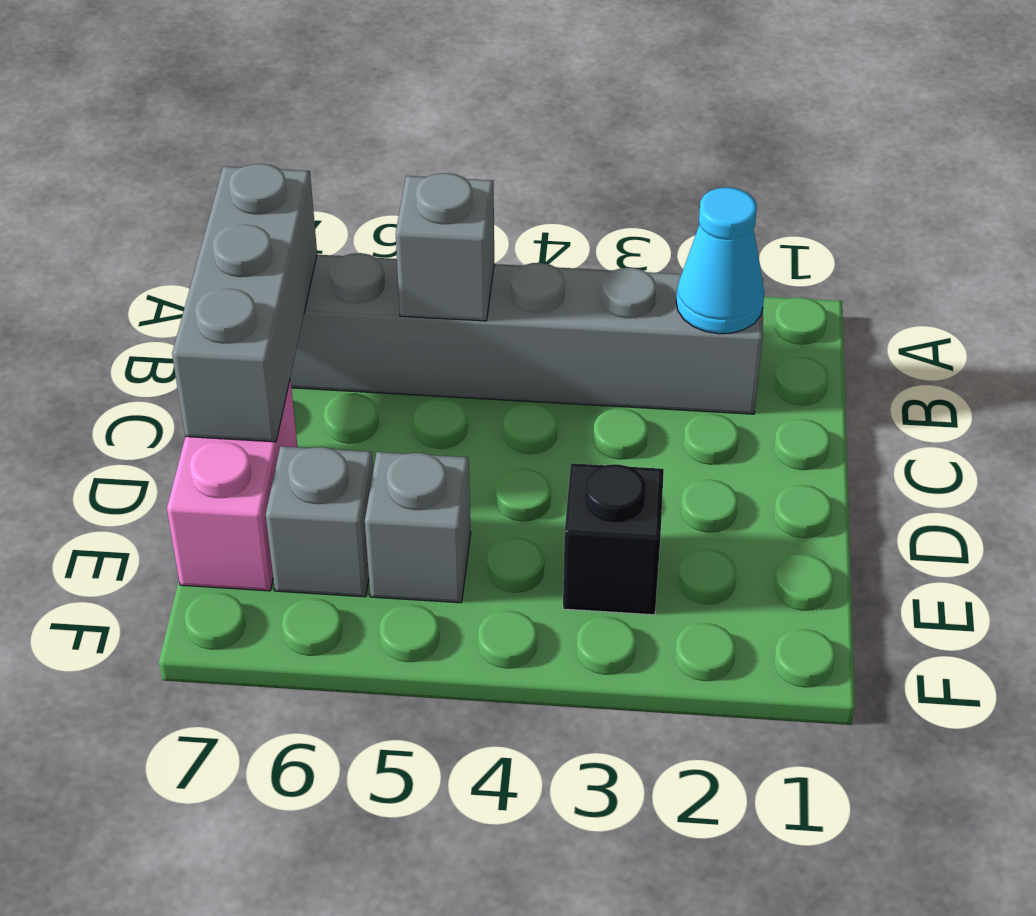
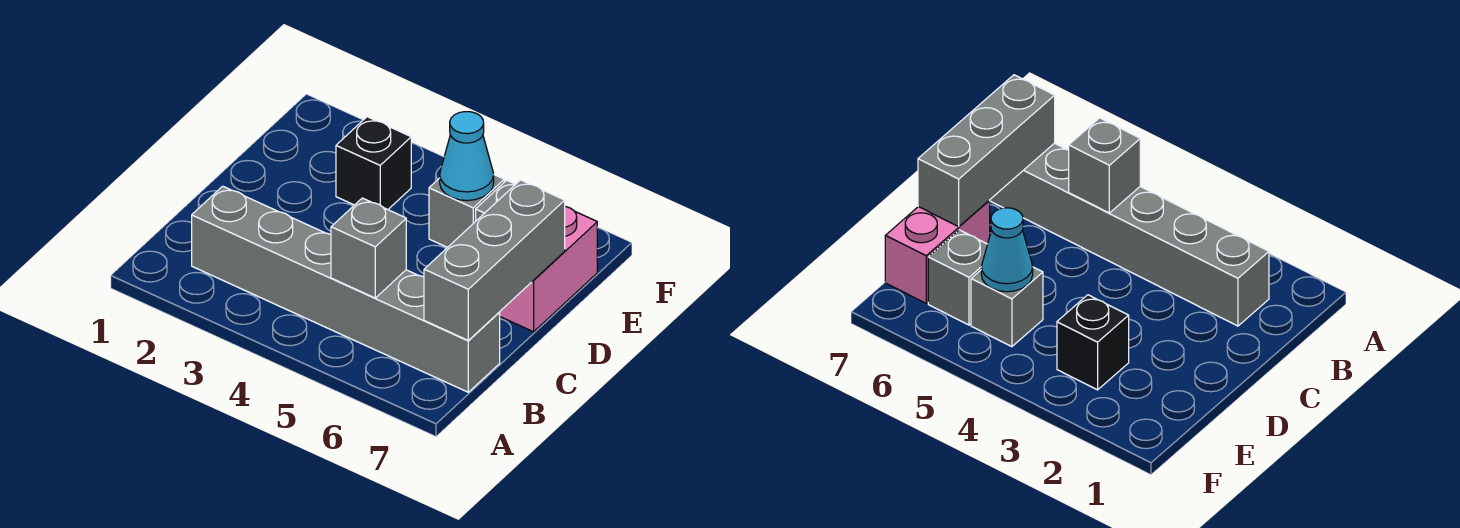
cyan cone B2 level 2 -> cyan cone E5 level 2

